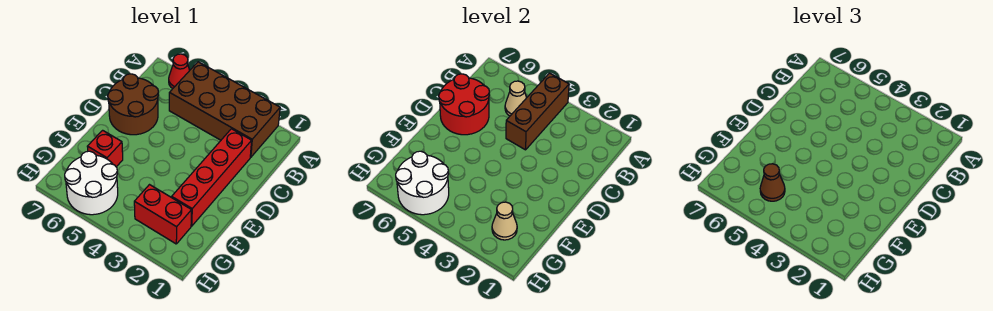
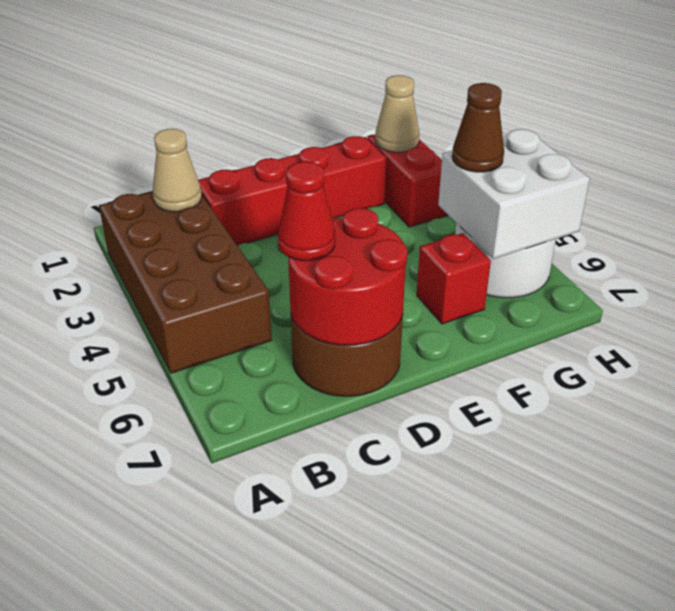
brown brick A4:C4 level 2 -> none
red cone A6 level 1 -> red cone C6 level 3
tan cone B5 level 2 -> tan cone B2 level 2
white round brick G5:H6 level 2 -> white brick G5:H6 level 2

